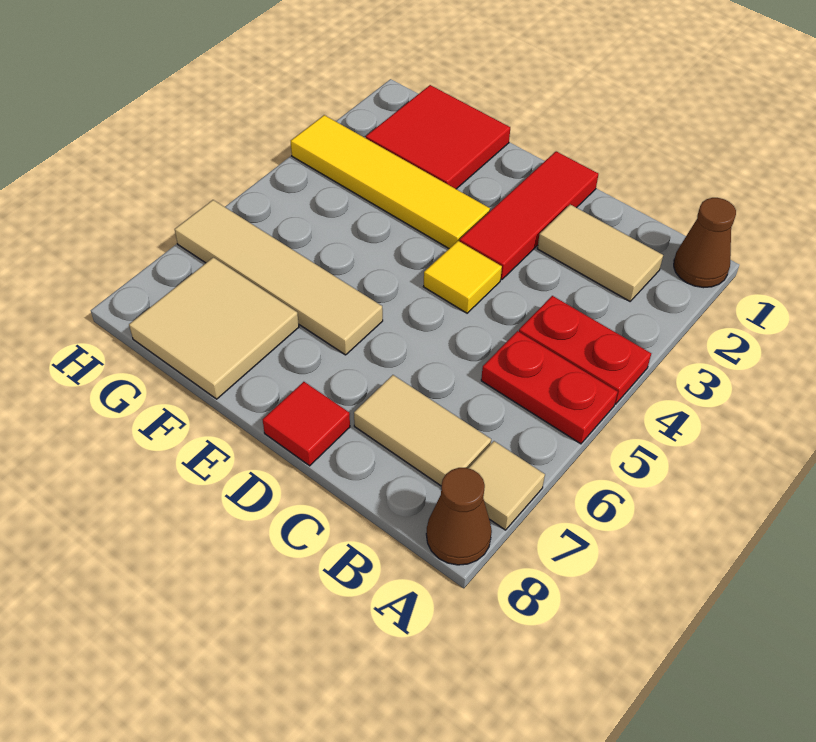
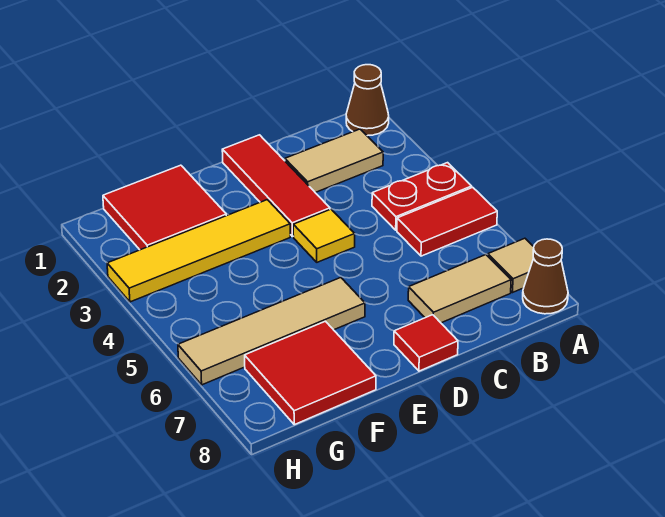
red plate A5:B5 level 1 -> red tile A5:B5 level 1
tan tile F7:G8 level 1 -> red tile F7:G8 level 1

